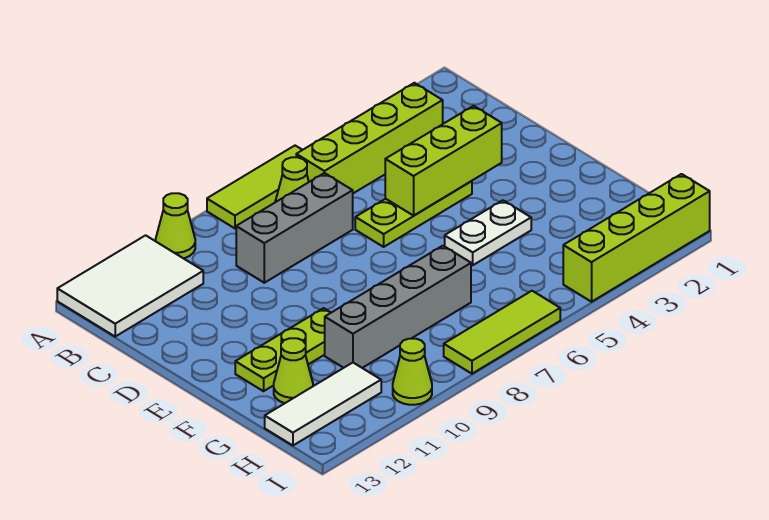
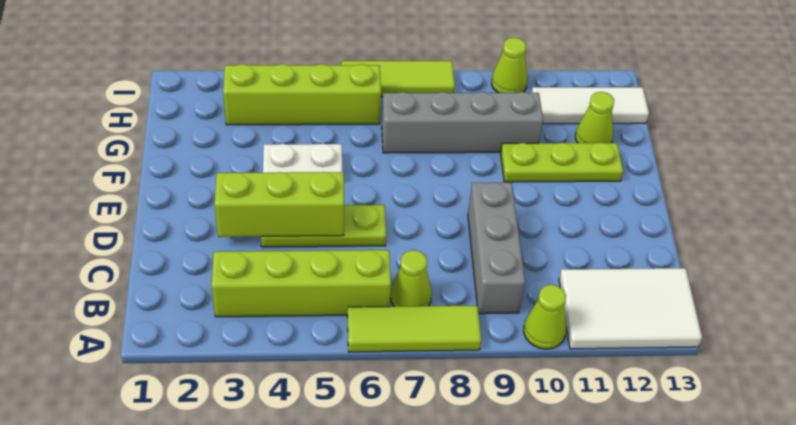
grey brick C7:C9 level 1 -> grey brick B9:D9 level 1
lime brick I1:I4 level 1 -> lime brick H3:H6 level 1

